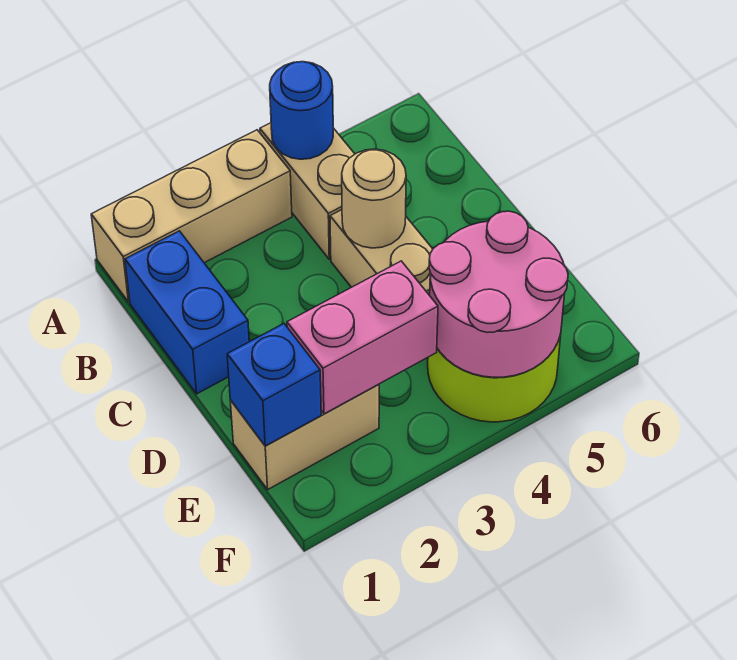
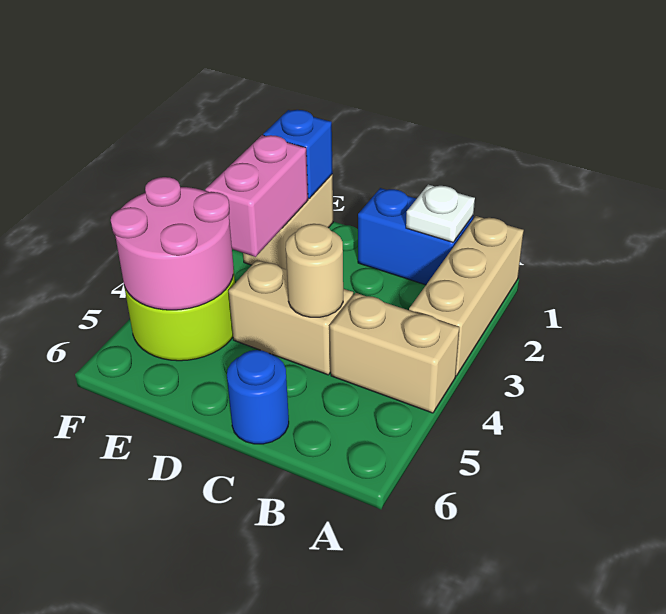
blue round brick A4 level 2 -> blue round brick C6 level 1
none -> white plate B1 level 2

